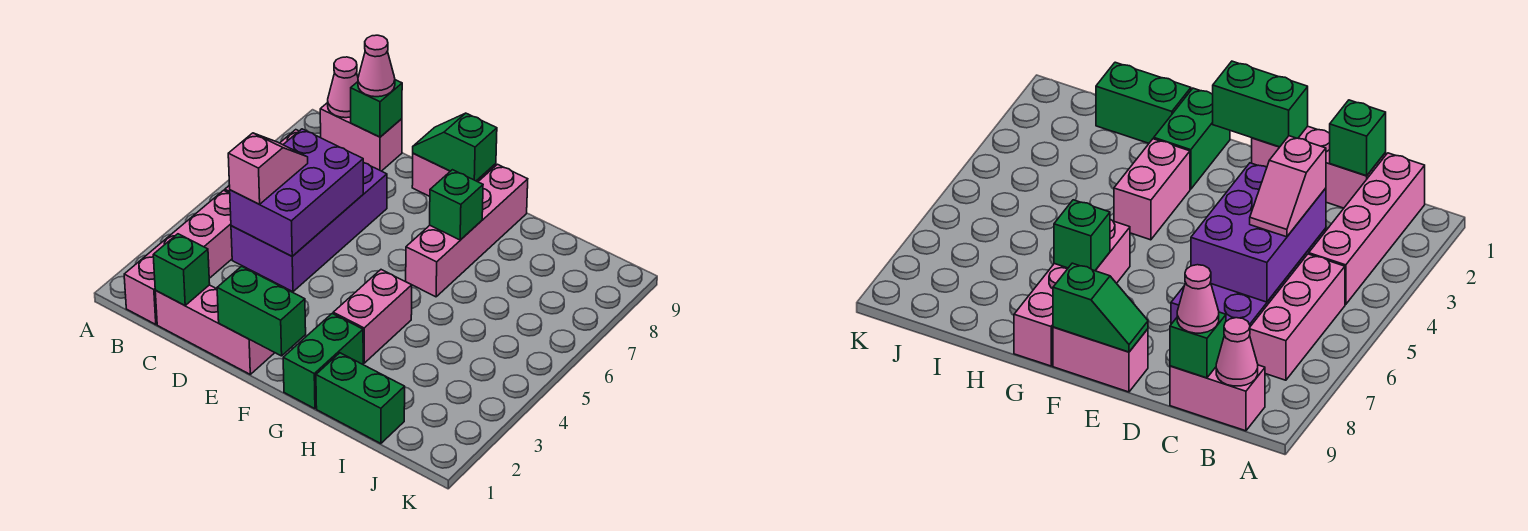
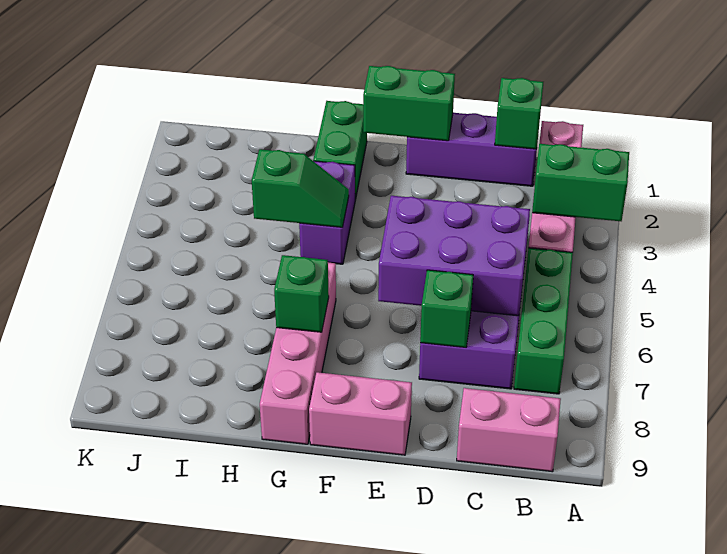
pink brick B5:B7 level 1 -> green brick B5:B7 level 1
pink cone B9 level 2 -> none
pink brick C1:E1 level 1 -> purple brick C1:E1 level 1
purple brick C4:D6 level 2 -> purple brick C5:E6 level 2
pink slope C4:C5 level 3 top 4 -> none
green brick C9 level 2 -> green brick D7 level 2
pink cone C9 level 3 -> none
green slope E9:F9 level 2 top F -> green slope G4:H4 level 2 top H
pink brick G3:G4 level 1 -> purple brick G3:G4 level 1
green brick H1:I1 level 1 -> green brick A3:B3 level 2

